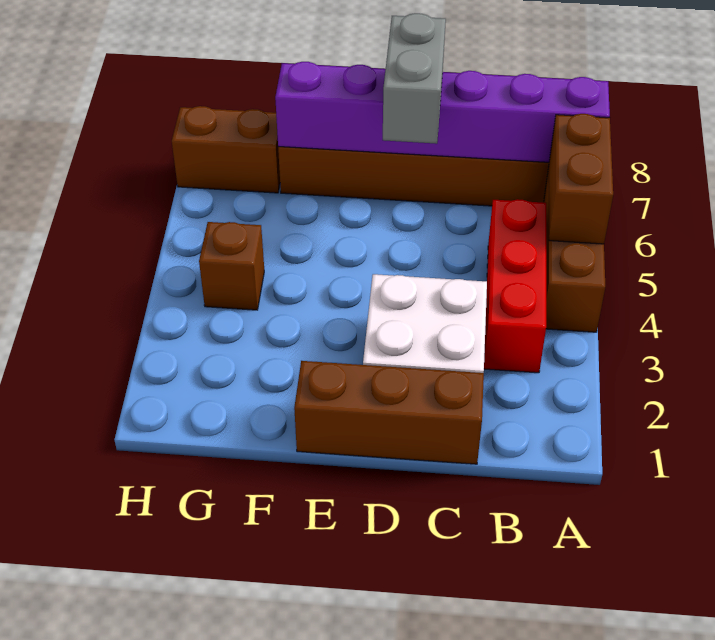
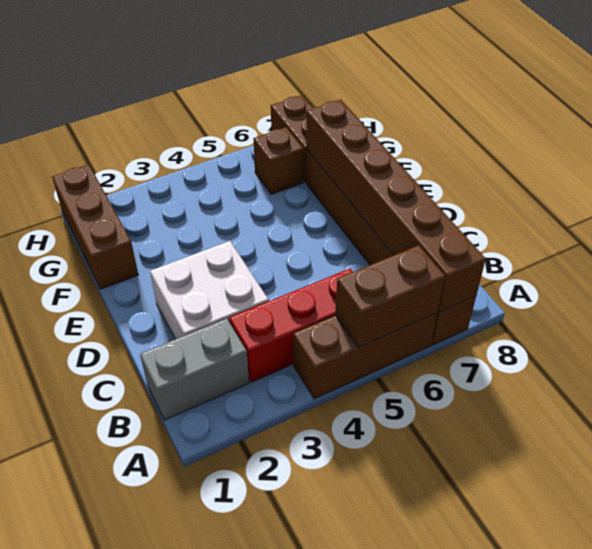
purple brick A7:F7 level 2 -> brown brick A7:F7 level 2
brown brick C1:E1 level 1 -> brown brick F1:H1 level 1
grey brick D6:D7 level 3 -> grey brick B1:B2 level 1
brown brick G4 level 1 -> brown brick G6 level 1

